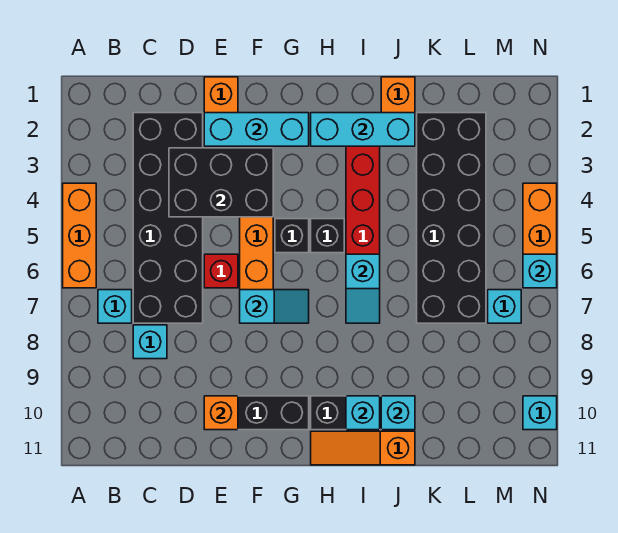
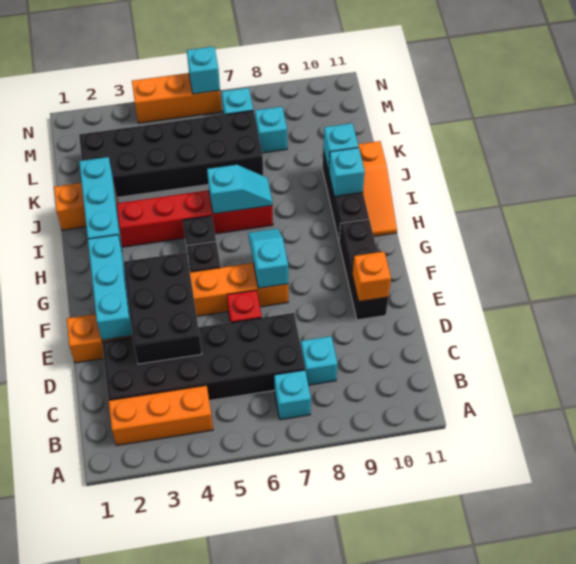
orange brick A4:A6 level 1 -> orange brick B2:B4 level 1
cyan brick N10 level 1 -> cyan brick L8 level 1

